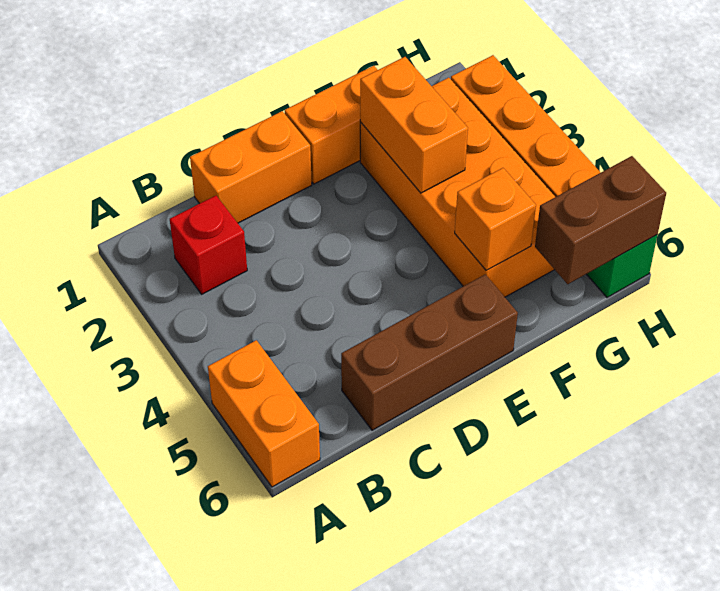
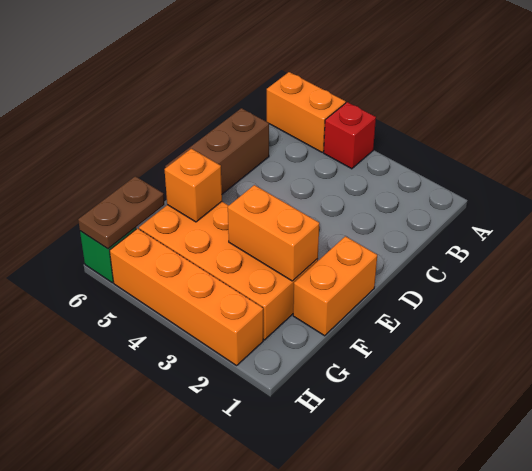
red brick B2 level 1 -> red brick A4 level 1
orange brick C1:D1 level 1 -> none
brown brick G6:H6 level 2 -> brown plate G6:H6 level 2

